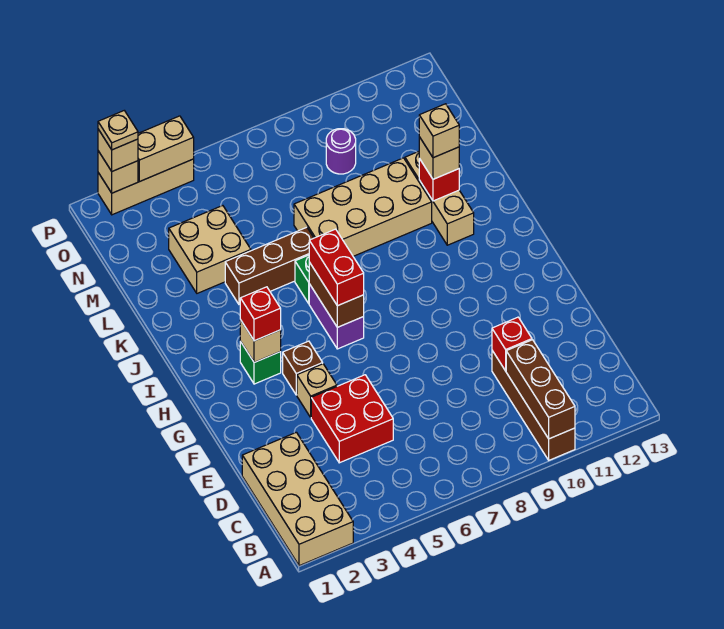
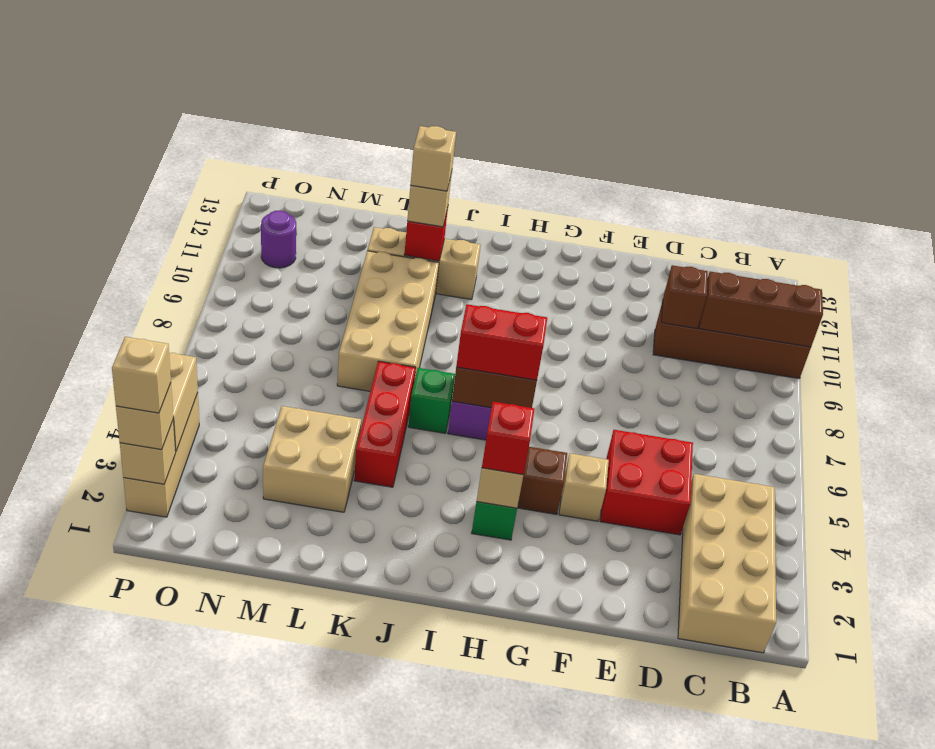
tan brick A1:D2 level 1 -> tan brick B1:C4 level 1
red brick D10 level 2 -> brown brick D10 level 2
brown brick K4:K6 level 1 -> red brick K4:K6 level 1
purple round brick N9 level 1 -> purple round brick O11 level 1
tan plate P2 level 4 -> tan brick P2 level 4

